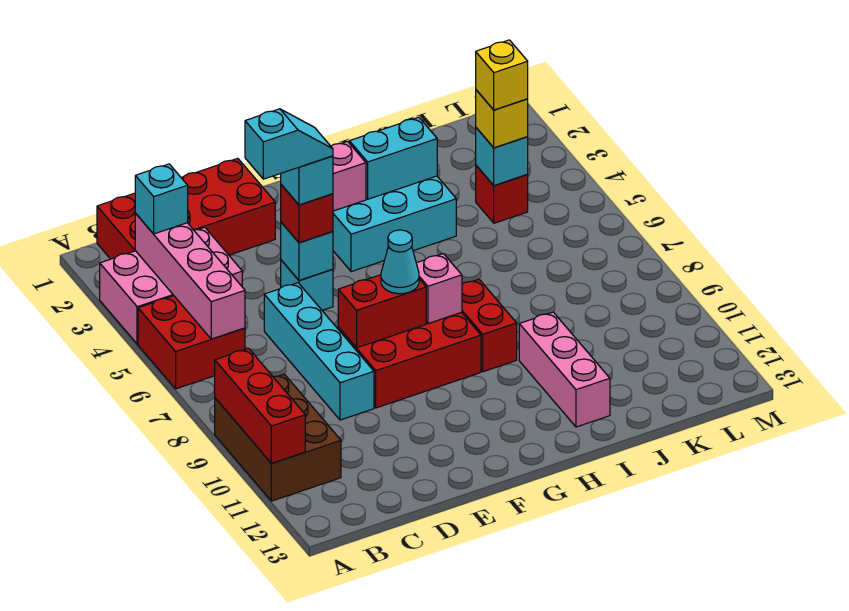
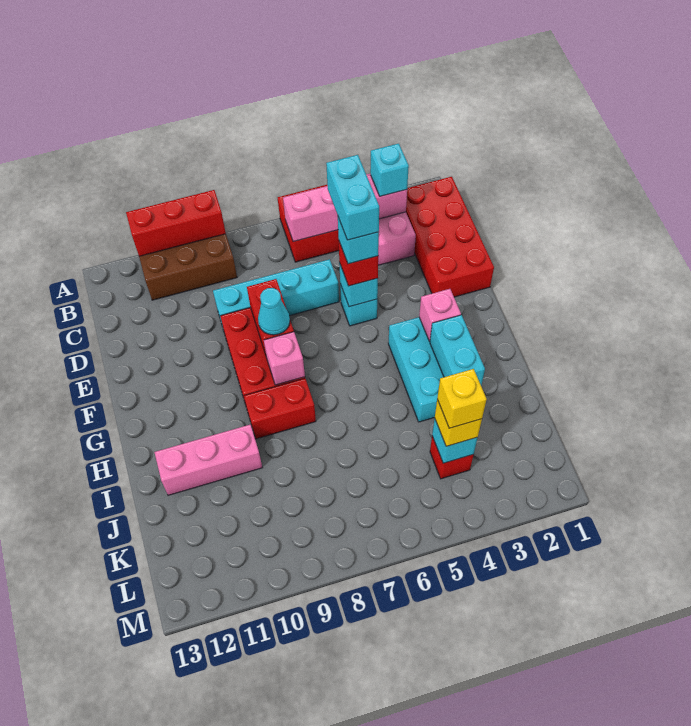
cyan slope D5:E5 level 5 top D -> cyan brick D5:E5 level 5

